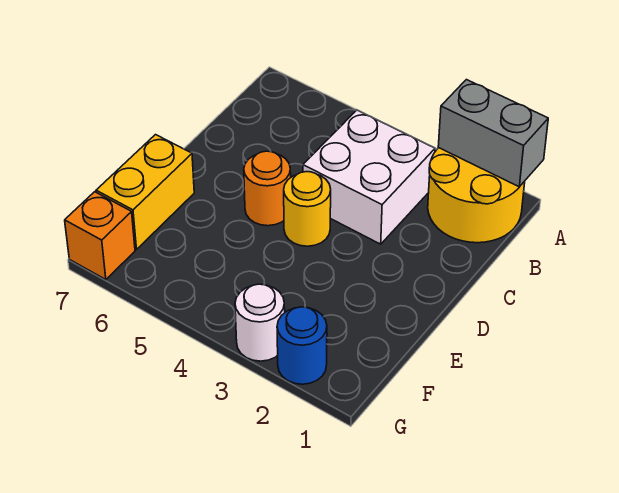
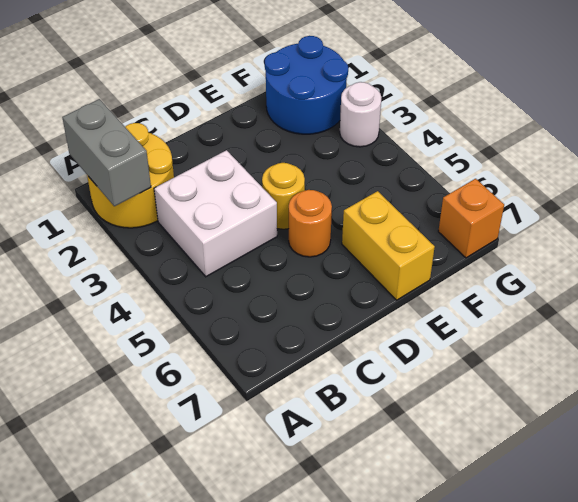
yellow brick E7:F7 level 1 -> yellow brick E6:E7 level 1
blue round brick G2 level 1 -> blue round brick F1:G2 level 1

